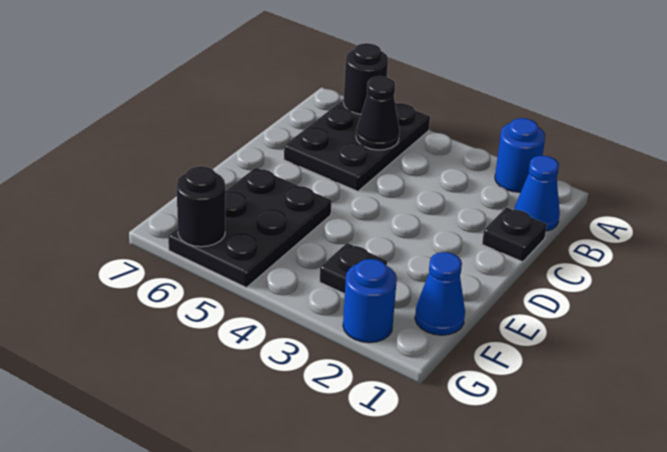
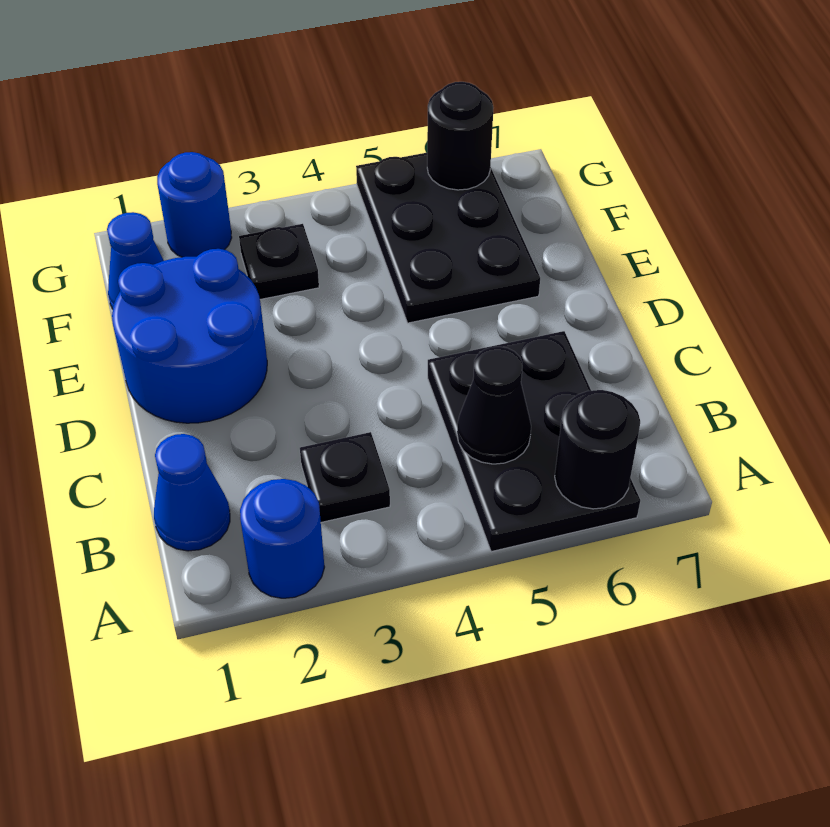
black plate C1 level 1 -> black plate B3 level 1
none -> blue round brick D1:E2 level 1

